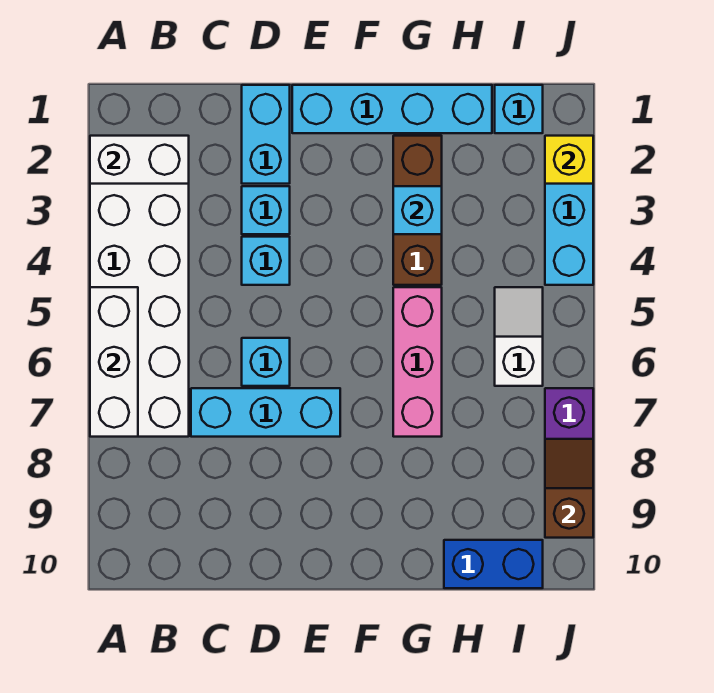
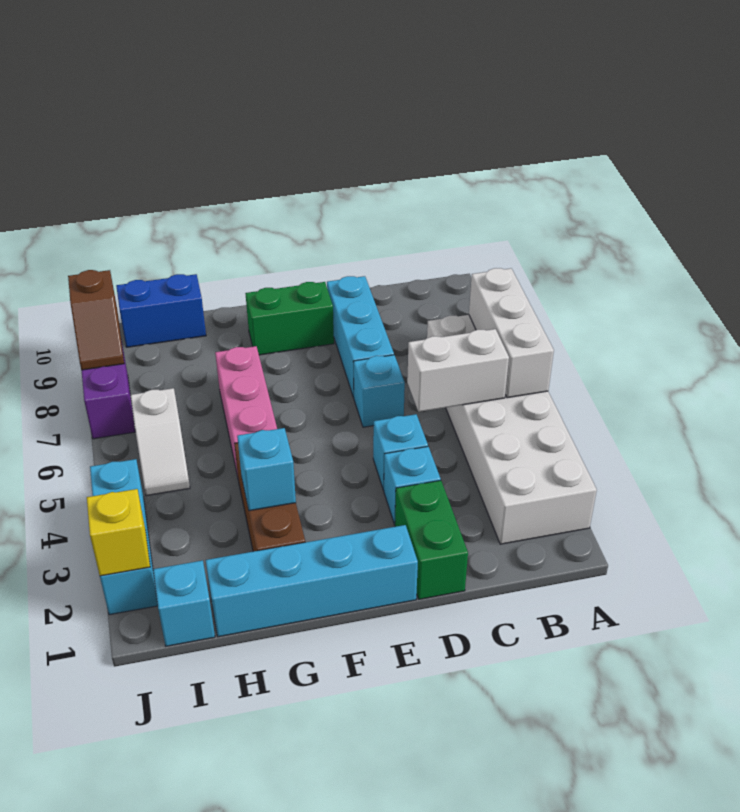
white brick A2:B2 level 2 -> white brick B5:C5 level 2
cyan brick C7:E7 level 1 -> cyan brick D7:D9 level 1
cyan brick D1:D2 level 1 -> green brick D1:D2 level 1
none -> green brick E9:F9 level 1

